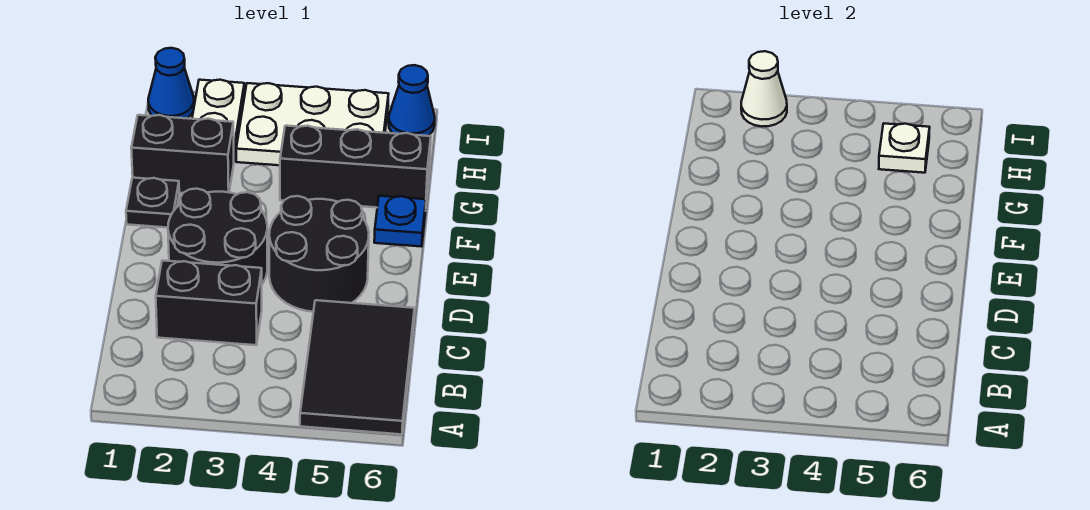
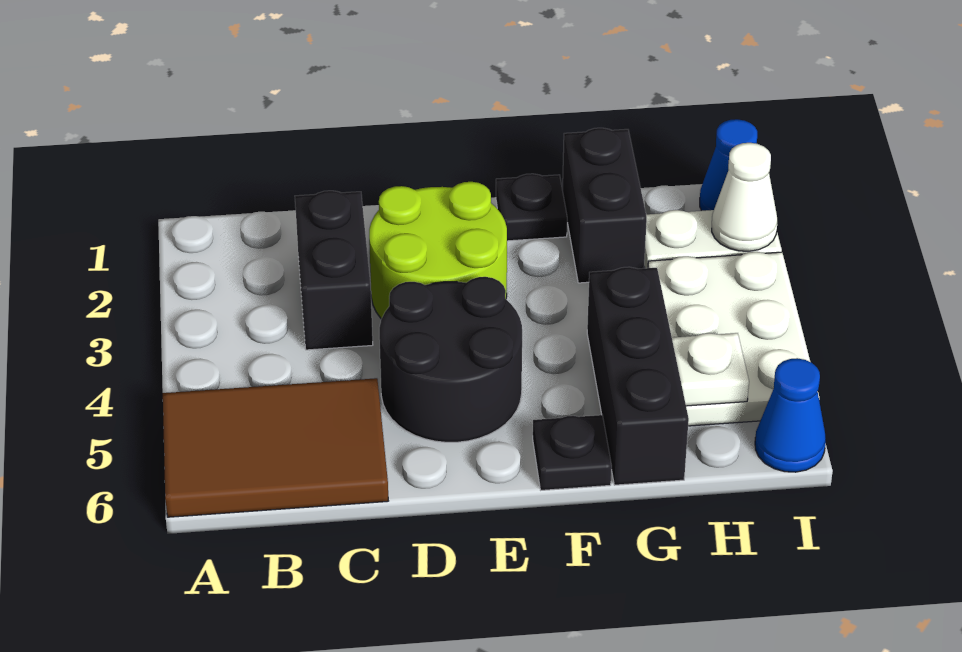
black tile A5:C6 level 1 -> brown tile A5:C6 level 1
black round brick D2:E3 level 1 -> lime round brick D2:E3 level 1
blue plate F6 level 1 -> black plate F6 level 1

